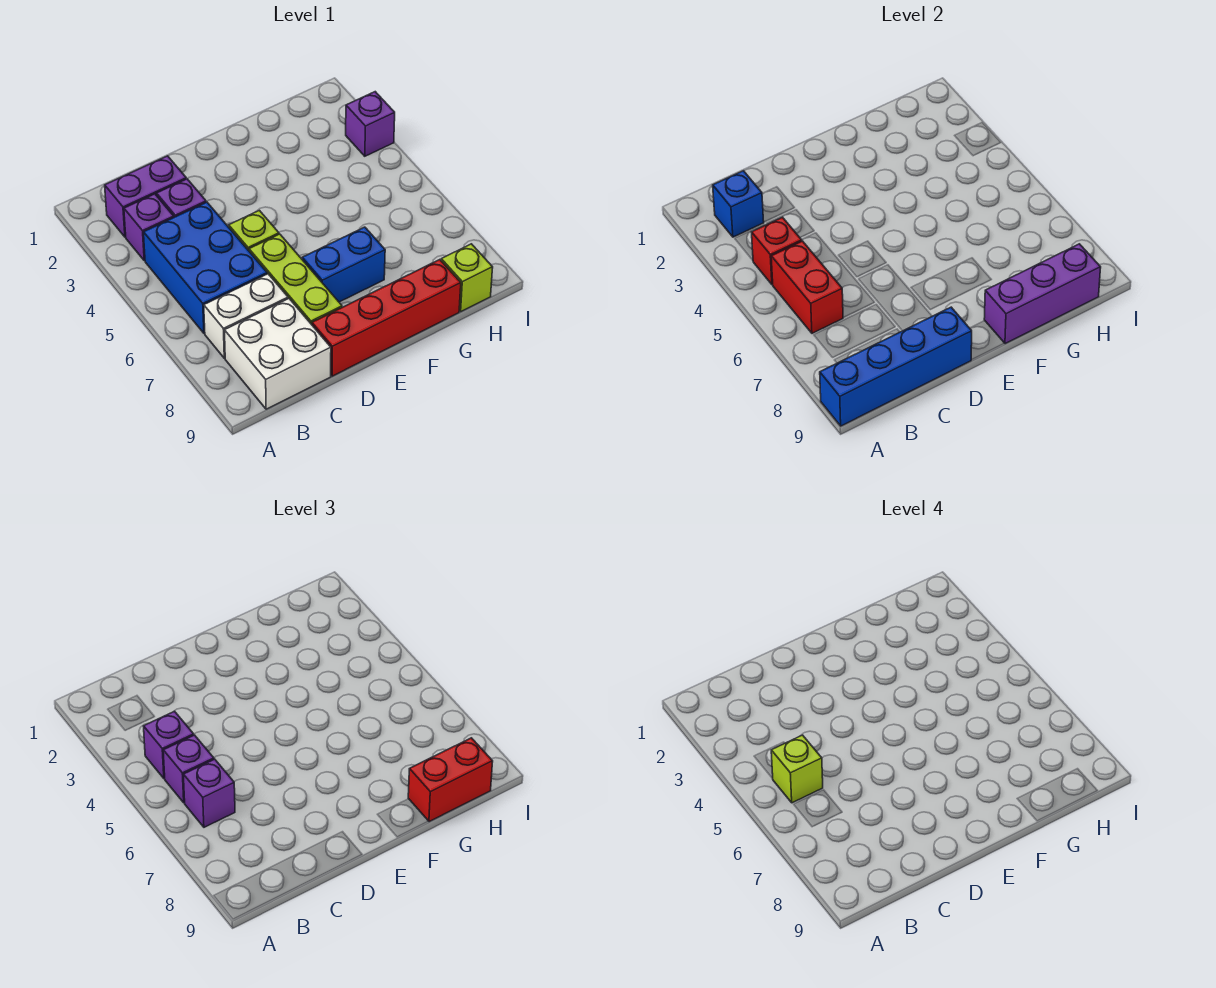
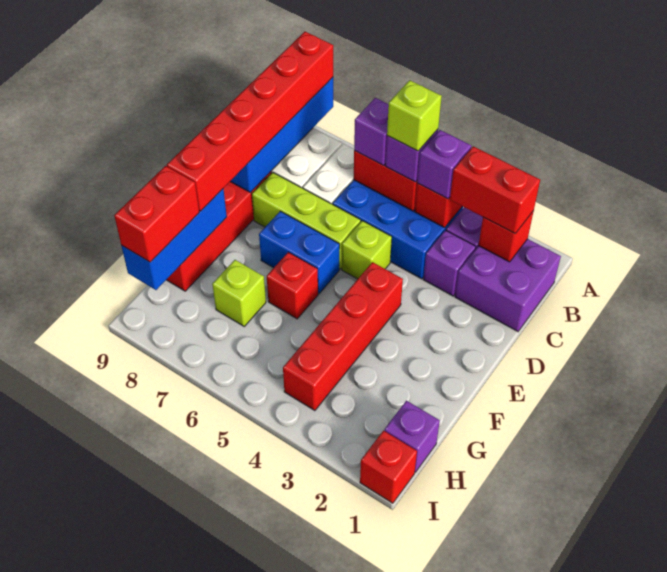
none -> red brick A9:F9 level 3
purple brick B2:C2 level 1 -> purple brick B1:C2 level 1
blue brick B2 level 2 -> red brick B2 level 2
none -> red brick B2:B3 level 3
none -> red brick E4:H4 level 1
blue brick E7:F7 level 1 -> blue brick E6:E7 level 1
none -> red brick F6 level 1
purple brick F9:H9 level 2 -> blue brick F9:H9 level 2
lime brick H9 level 1 -> lime brick G7 level 1
none -> red brick I1 level 1
purple brick I3 level 1 -> purple brick H1 level 1

